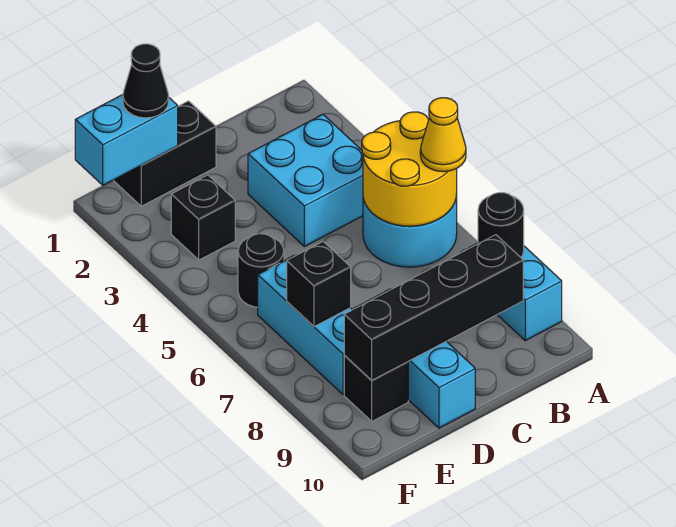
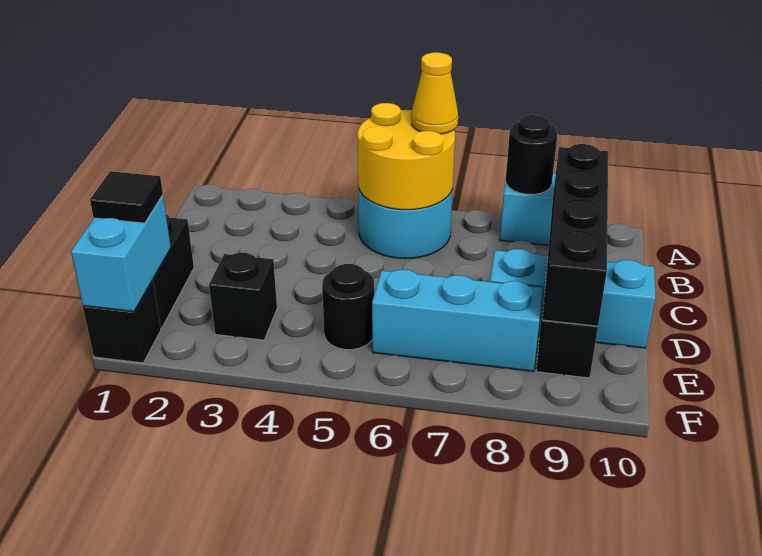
cyan brick B3:C4 level 1 -> none
black cone E1 level 3 -> black tile E1 level 3
black brick E7 level 2 -> black brick F1 level 1

